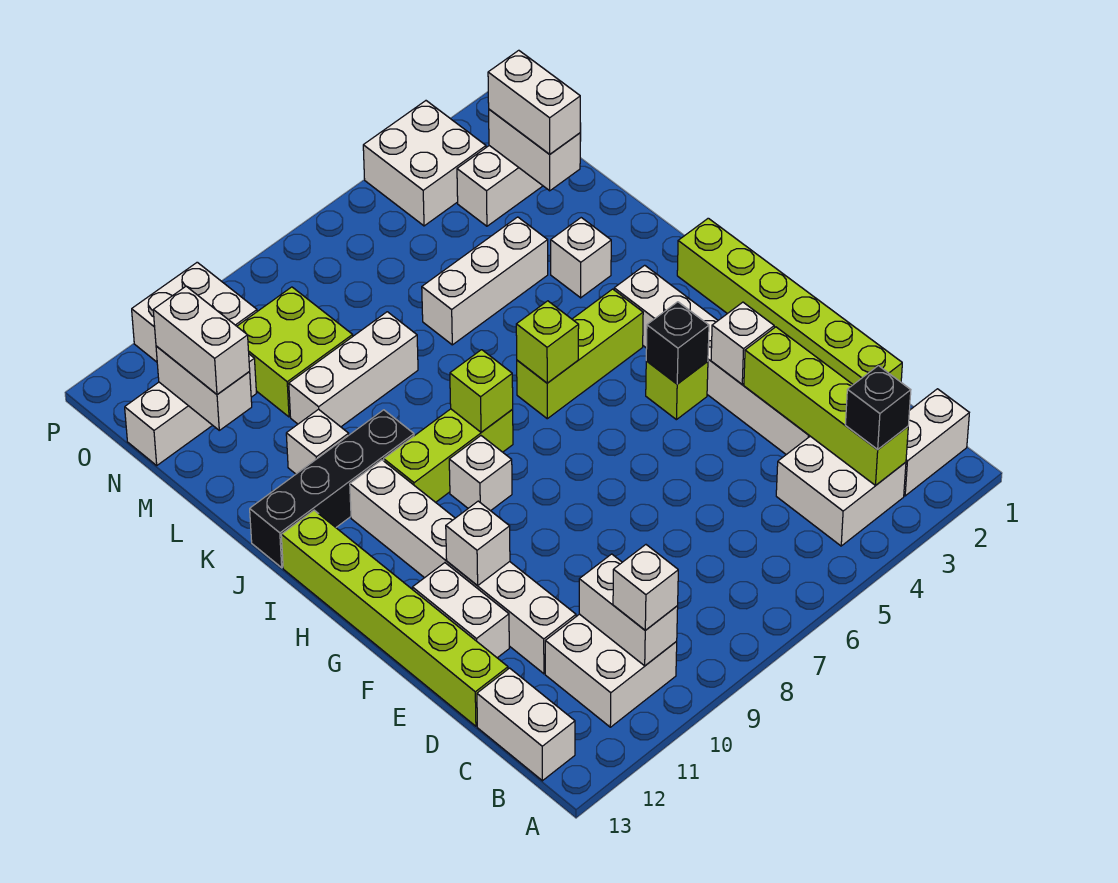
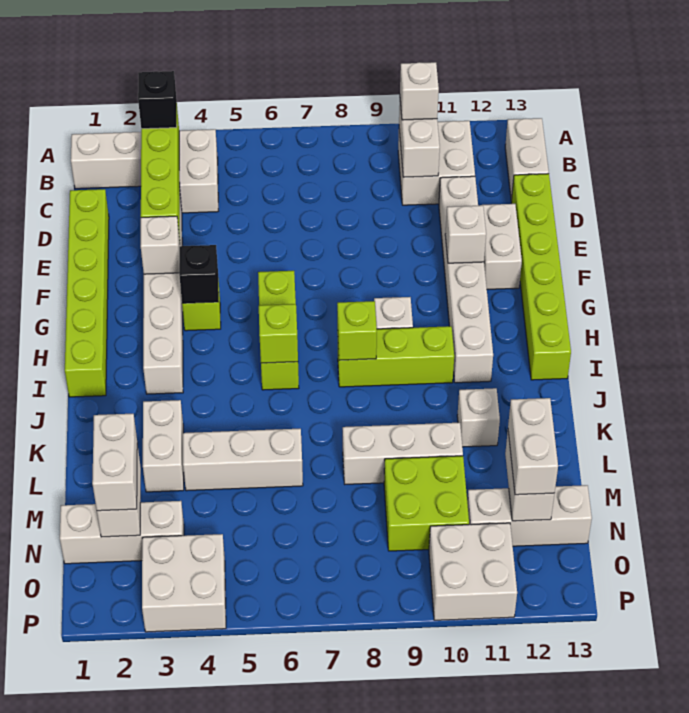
lime brick I4:I6 level 1 -> lime brick G6:I6 level 1
black brick J10:J13 level 1 -> none
white brick K3 level 1 -> white brick K3:L3 level 1

